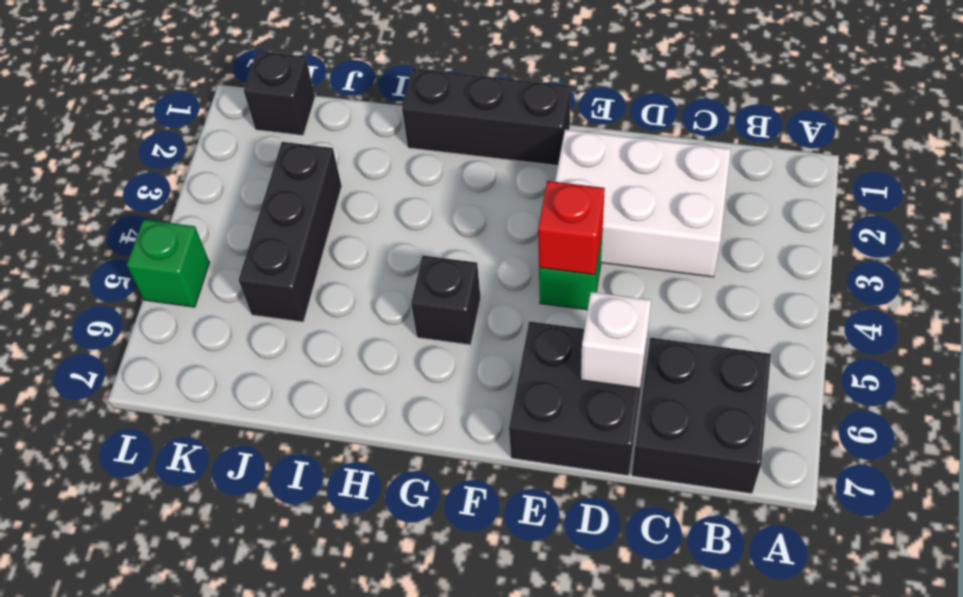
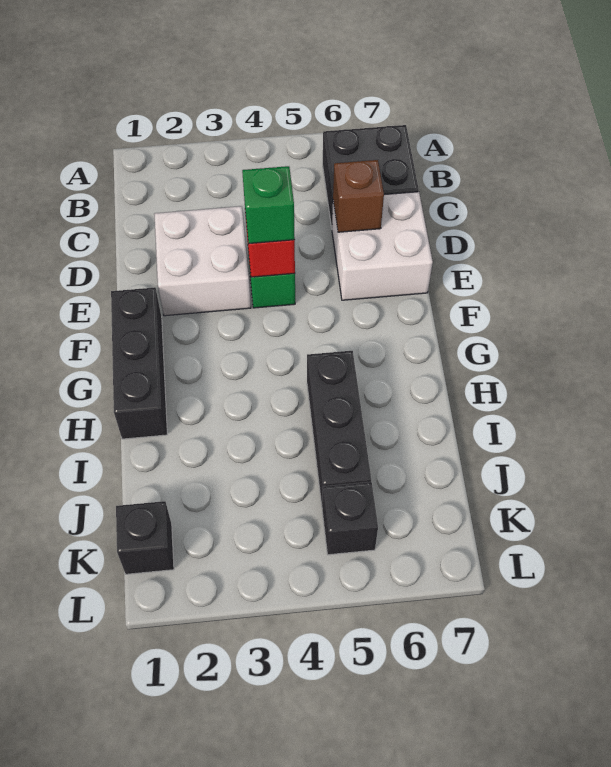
white brick C2:E3 level 1 -> white brick D2:E3 level 1
black brick D6:E7 level 1 -> white brick D6:E7 level 1
white brick D6 level 2 -> brown brick D6 level 2
black brick G5 level 1 -> black brick K5 level 1
black brick J3:J5 level 1 -> black brick H5:J5 level 1
green brick L5 level 1 -> green brick E4 level 3

